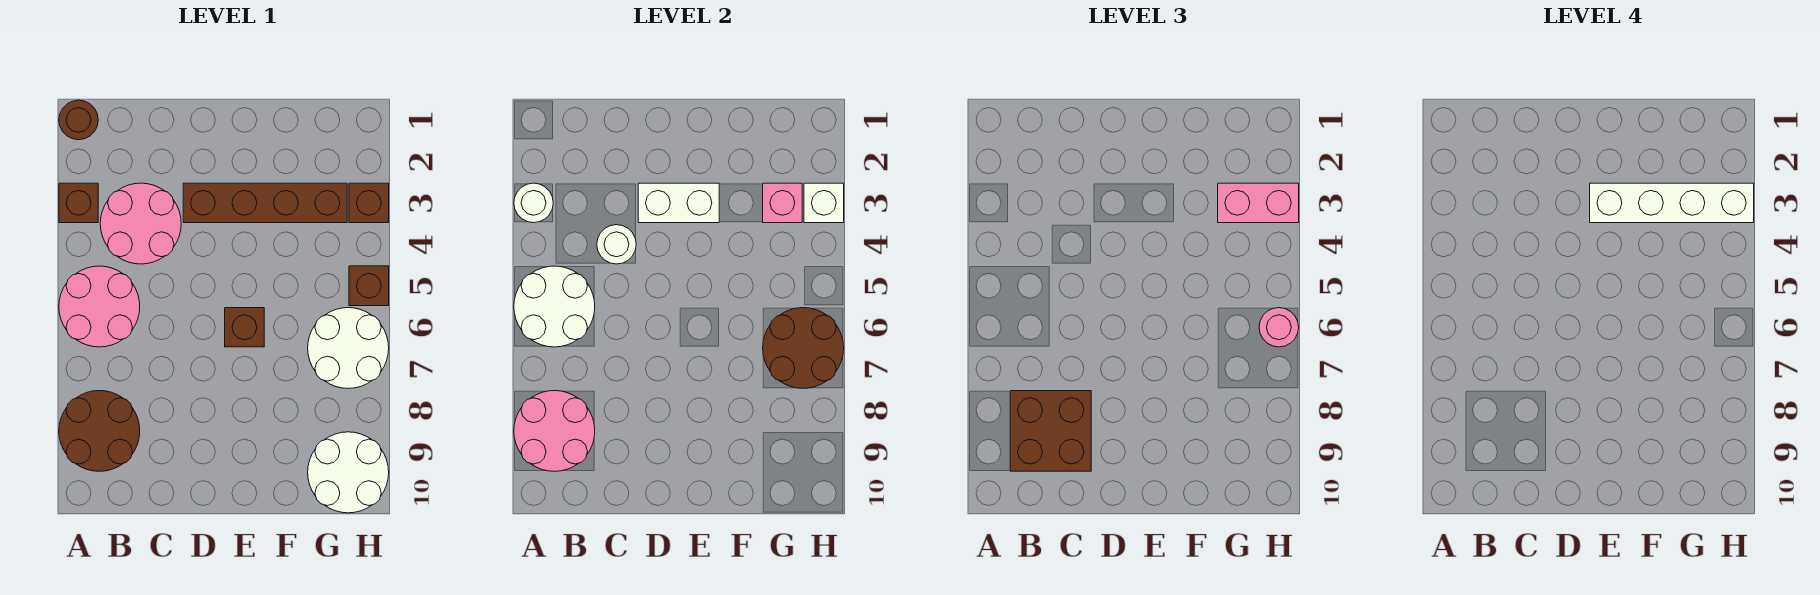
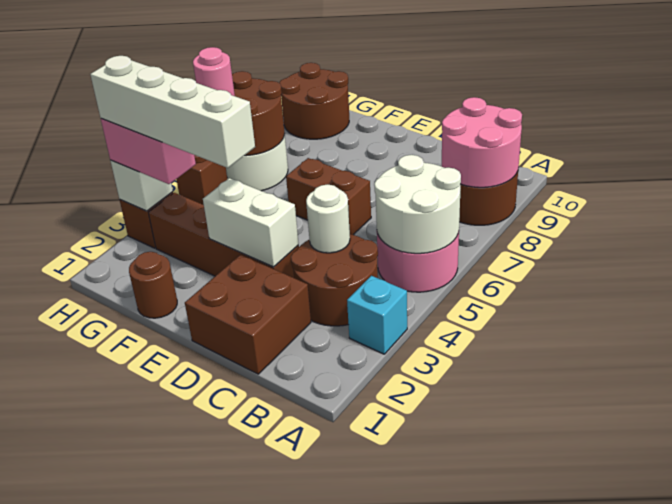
brown round brick A1 level 1 -> brown round brick F1 level 1
brown brick A3 level 1 -> cyan brick A3 level 1
white round brick A3 level 2 -> none
pink round brick B3:C4 level 1 -> brown round brick B3:C4 level 1
brown brick B8:C9 level 3 -> brown brick C1:D2 level 1
brown brick E6 level 1 -> brown brick D6:E6 level 1
pink brick G3 level 2 -> none
white round brick G9:H10 level 1 -> brown round brick G9:H10 level 1

